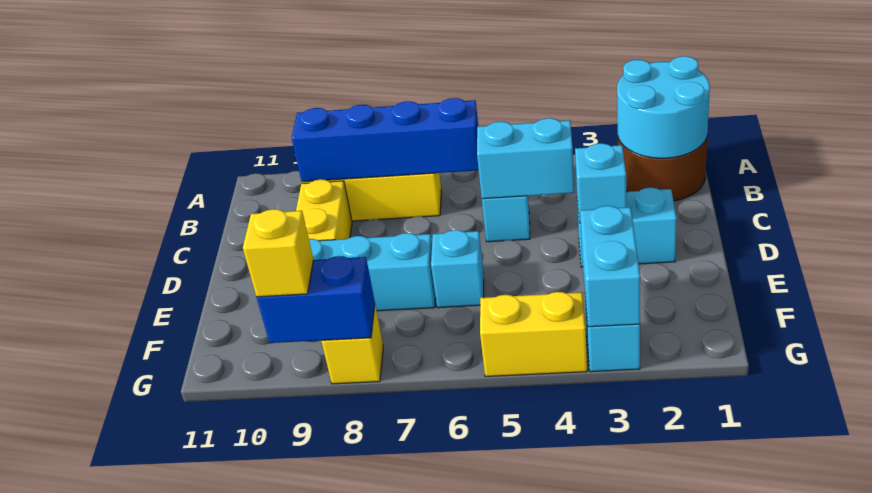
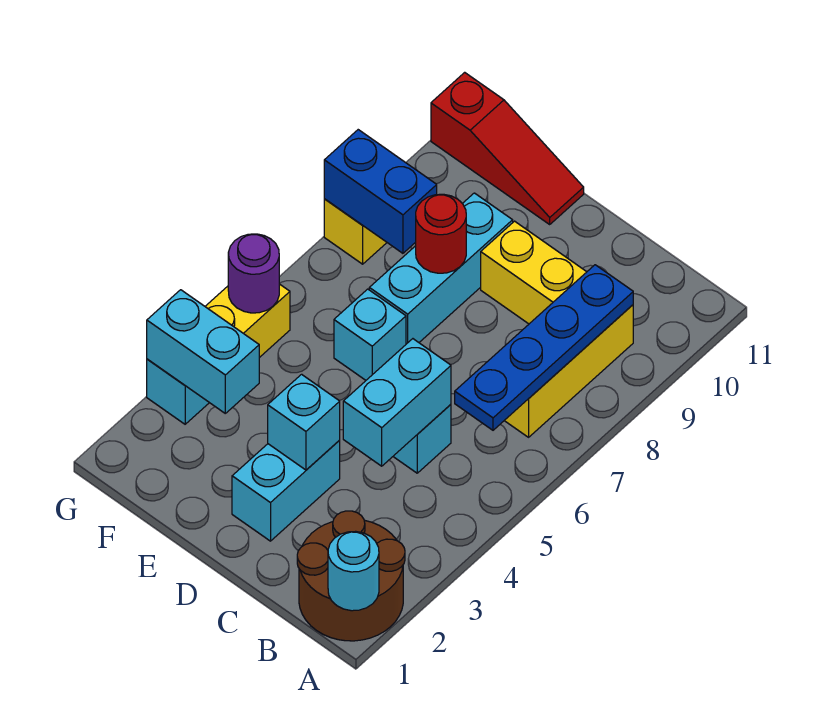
cyan round brick A1:B2 level 2 -> cyan round brick A1 level 2
blue brick B6:B9 level 2 -> blue plate B6:B9 level 2
none -> red round brick E8 level 2
none -> red slope E11:G11 level 1 top G
none -> purple round brick G5 level 2
blue brick G8:G9 level 2 -> blue brick F8:G8 level 2
yellow brick G9 level 3 -> none

